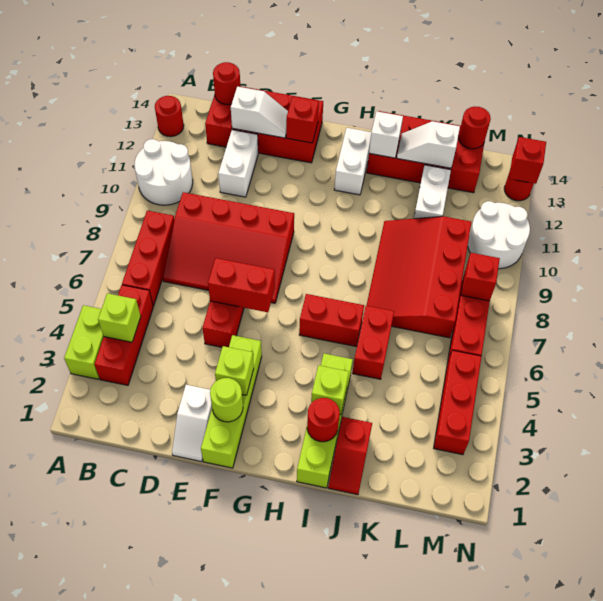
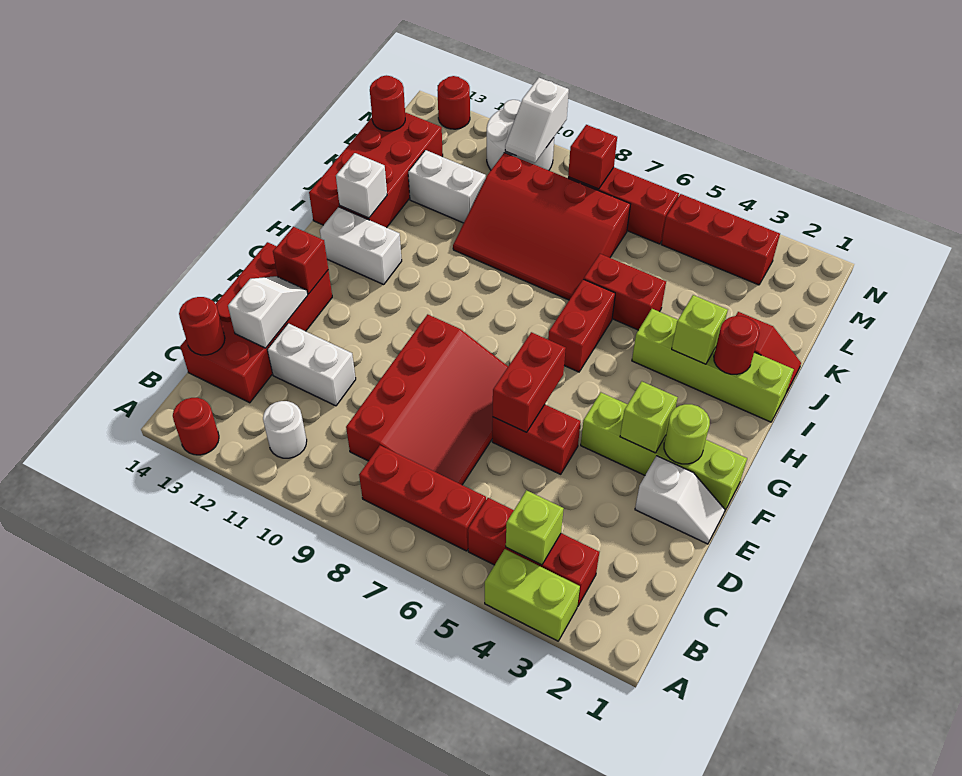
white round brick A10:B11 level 1 -> white round brick B11 level 1
white slope J13:K13 level 2 top K -> white slope M10:N10 level 2 top N
red brick N13 level 2 -> none

